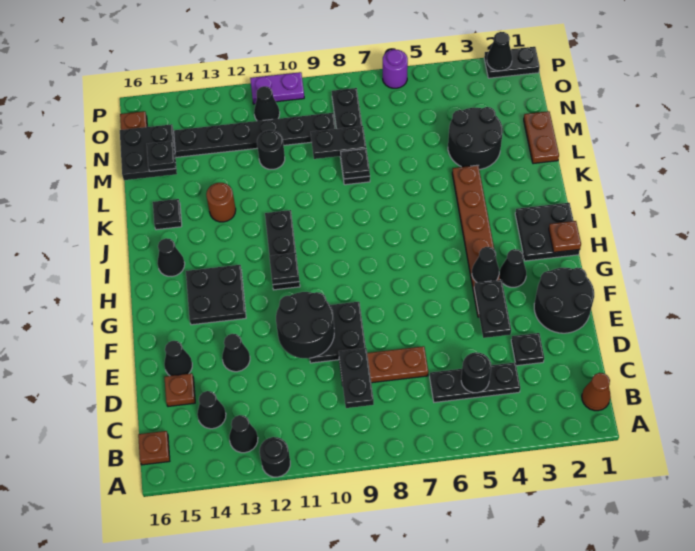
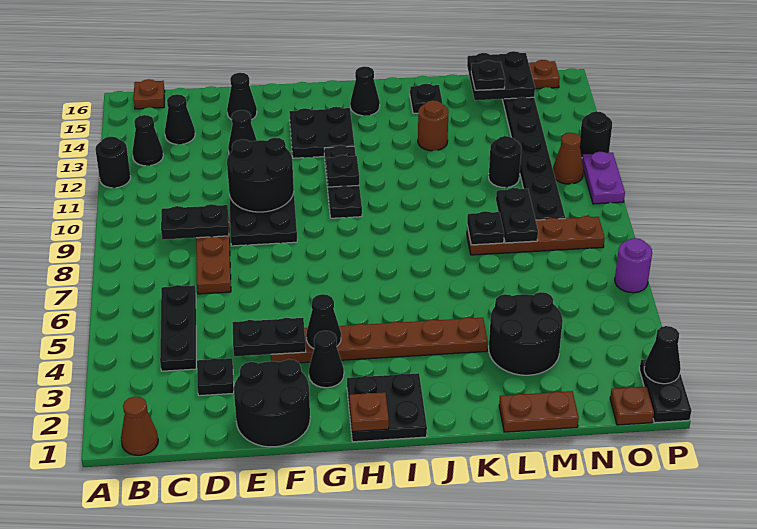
black round brick C5 level 2 -> black round brick P12 level 1
brown plate D15 level 1 -> brown plate O1 level 1
black plate H11:J11 level 1 -> black plate H10:H12 level 1
black plate L8:O8 level 1 -> brown plate L8:O8 level 1
black cone O11 level 1 -> brown cone O11 level 1

